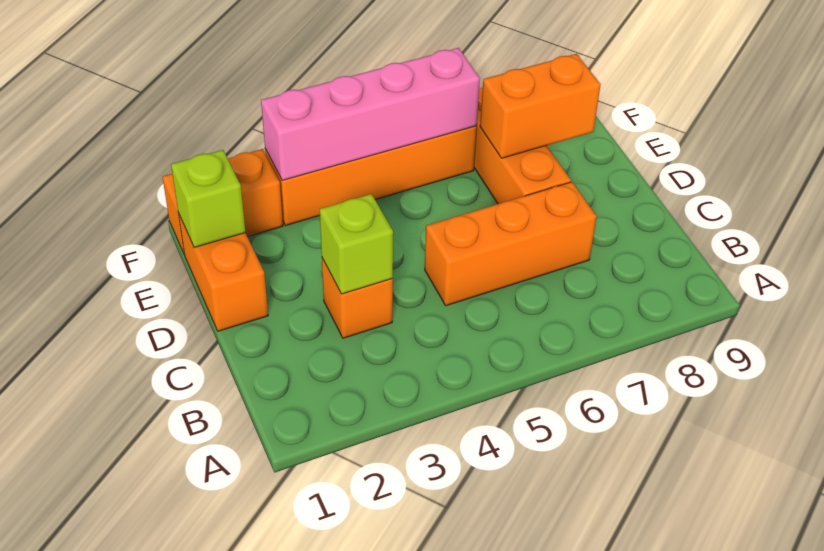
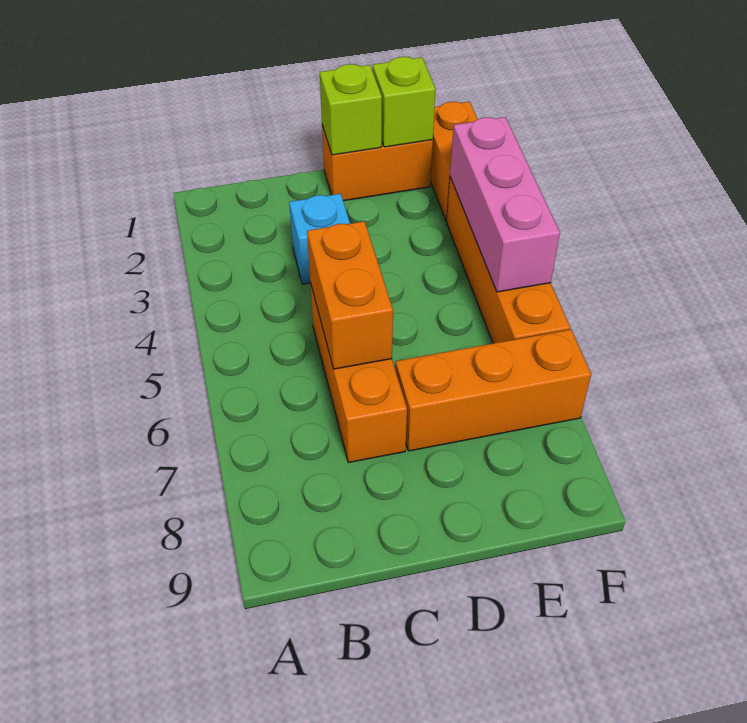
orange brick C3 level 1 -> cyan brick C3 level 1
lime brick C3 level 2 -> lime brick D1 level 2
orange brick E7:E8 level 2 -> orange brick C5:C6 level 2
pink brick F3:F6 level 2 -> pink brick F3:F5 level 2

